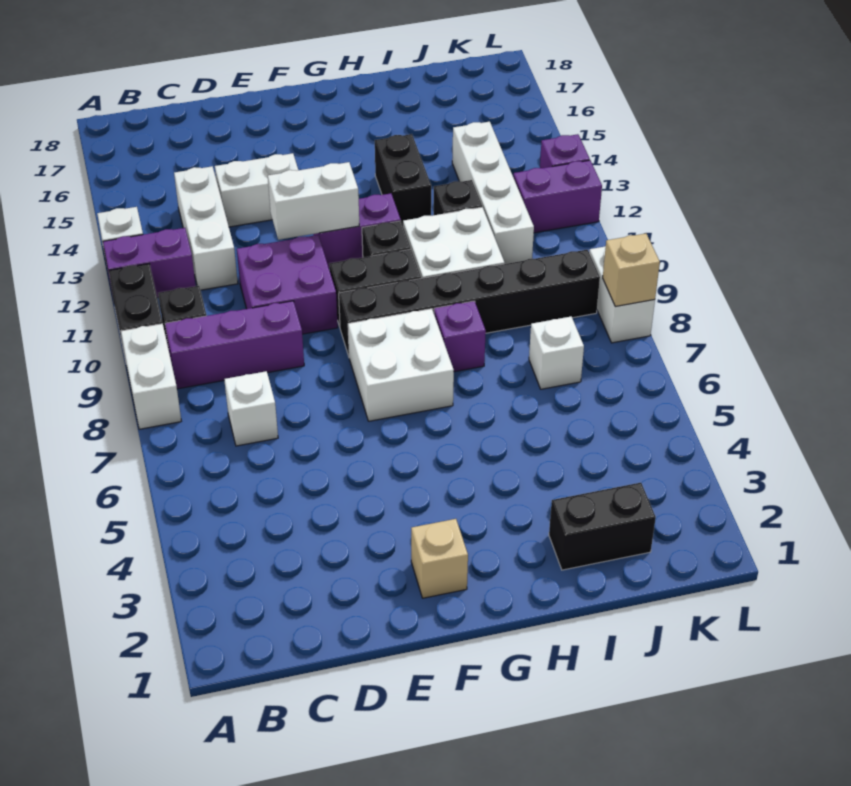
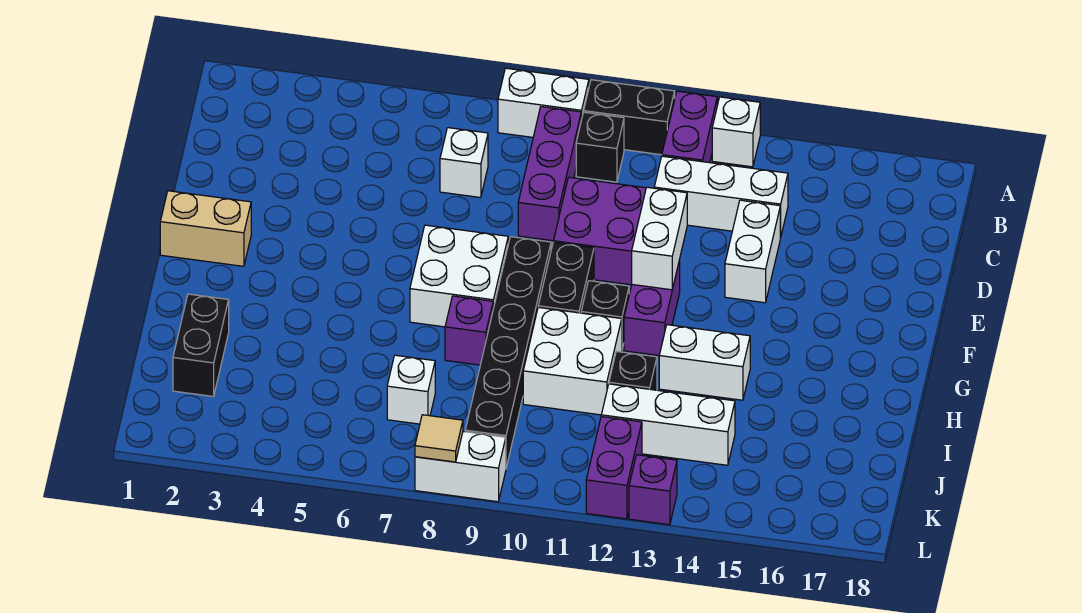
tan brick F2 level 1 -> tan brick F1:F2 level 1
black brick H13:H14 level 1 -> white brick H13:H14 level 1
white brick J11:J14 level 1 -> white brick J12:J14 level 1
tan brick L8 level 2 -> tan tile L8 level 2

